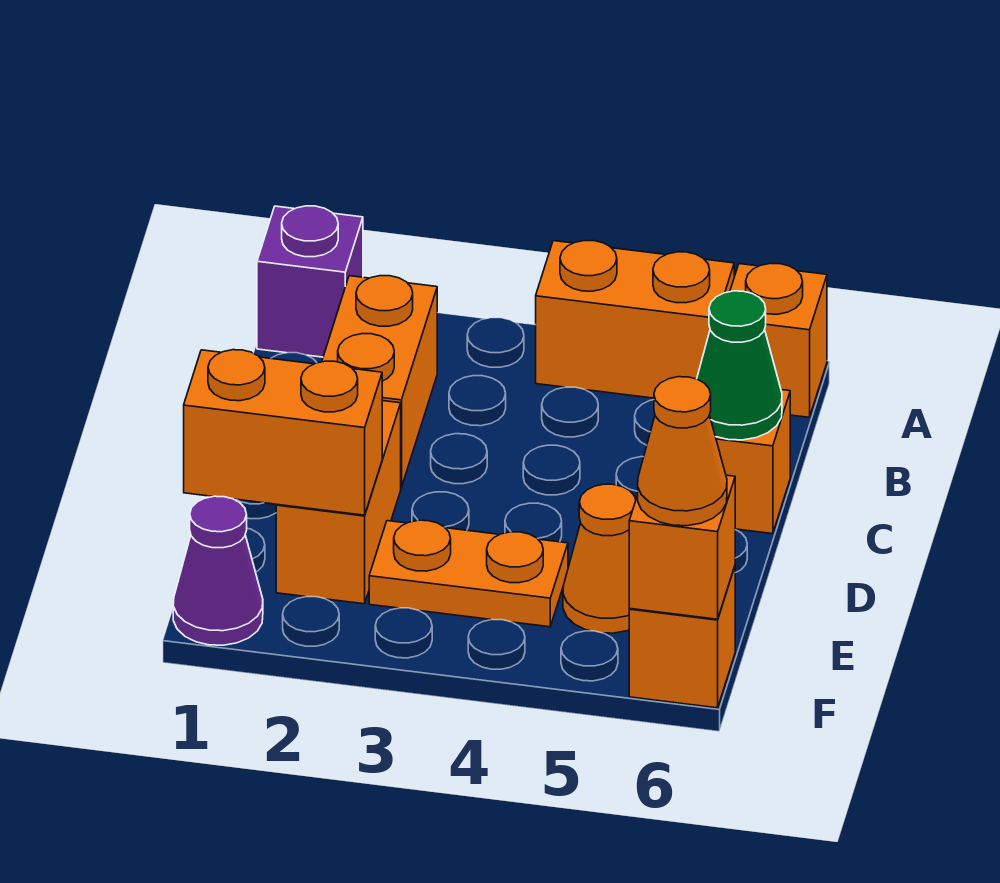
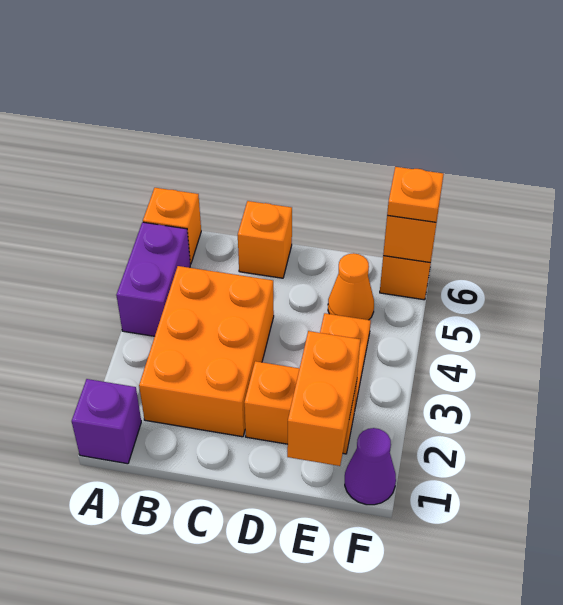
orange brick A4:A5 level 1 -> purple brick A4:A5 level 1
orange brick B2:C2 level 1 -> orange brick B2:C4 level 1
green cone C6 level 2 -> none
orange cone F6 level 3 -> orange plate F6 level 3

